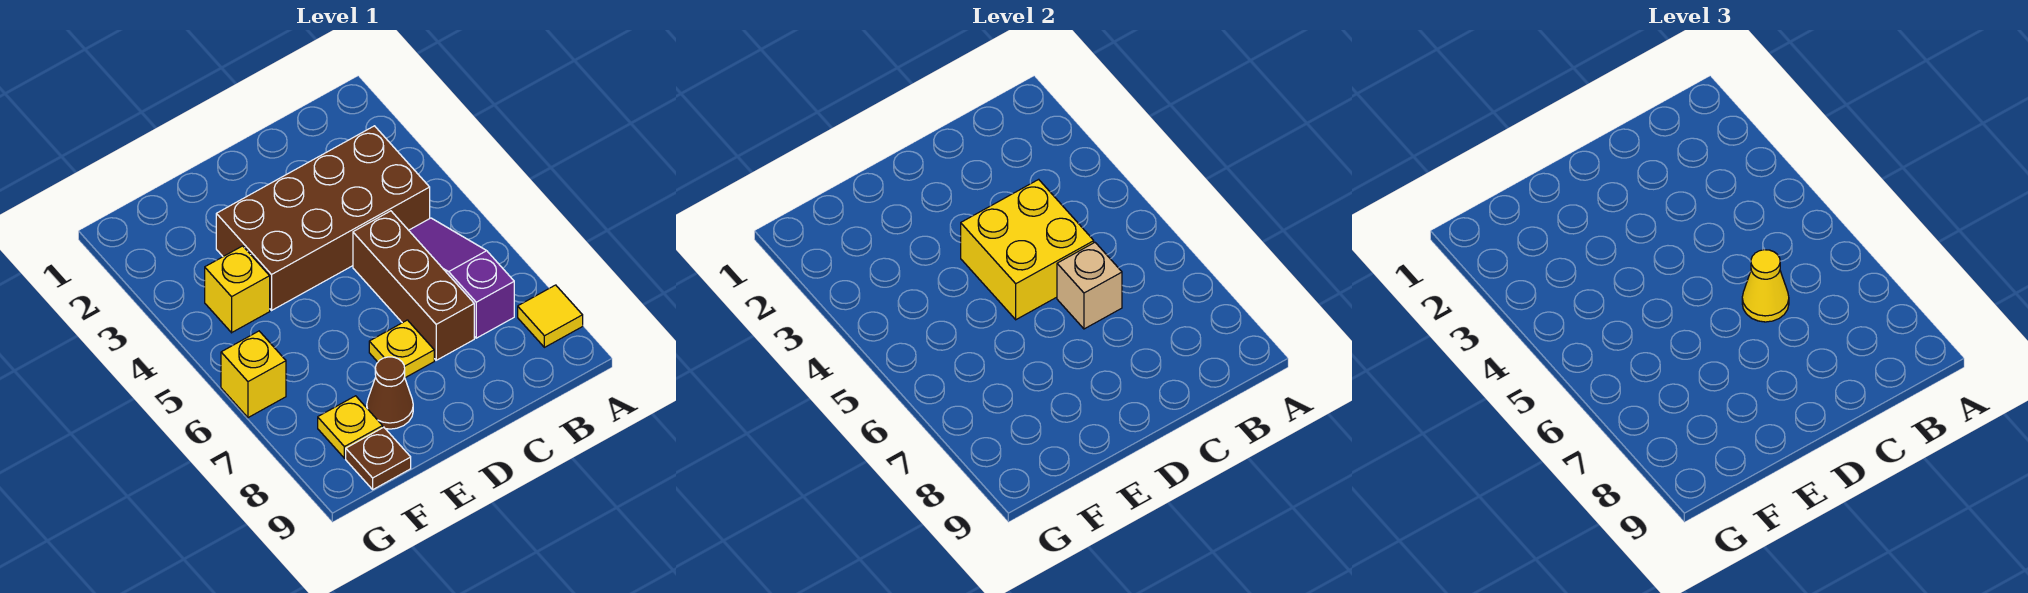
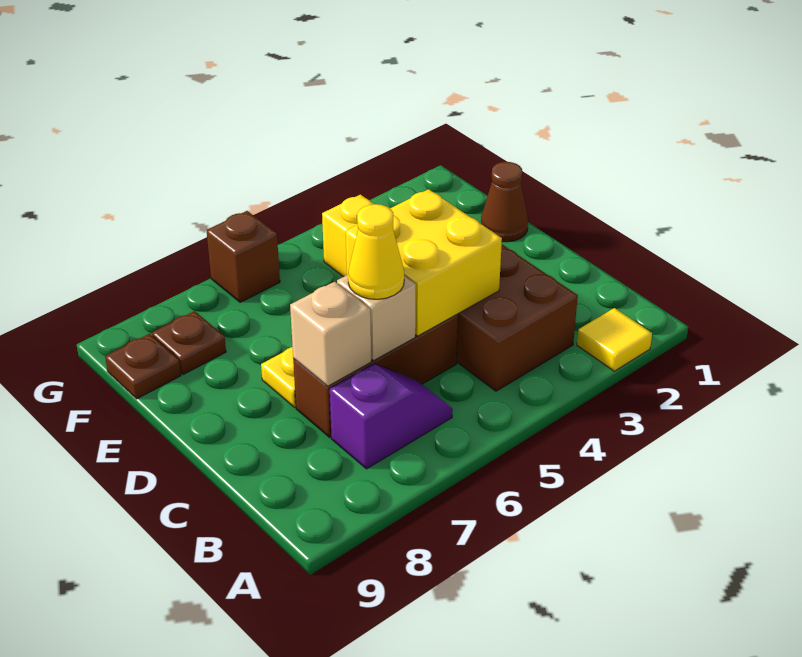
yellow tile A8 level 1 -> yellow tile A2 level 1
purple slope B5:B7 level 1 top 7 -> purple slope B6:B7 level 1 top 7
none -> tan brick C7 level 2
brown cone E8 level 1 -> brown cone E1 level 1
yellow plate F8 level 1 -> brown plate F8 level 1
yellow brick G6 level 1 -> brown brick G6 level 1

